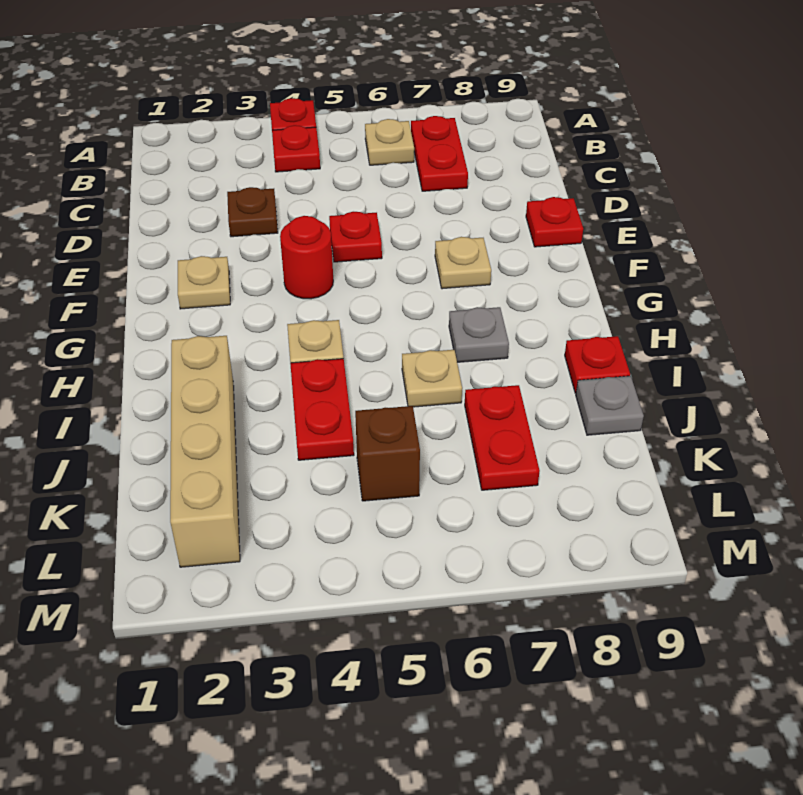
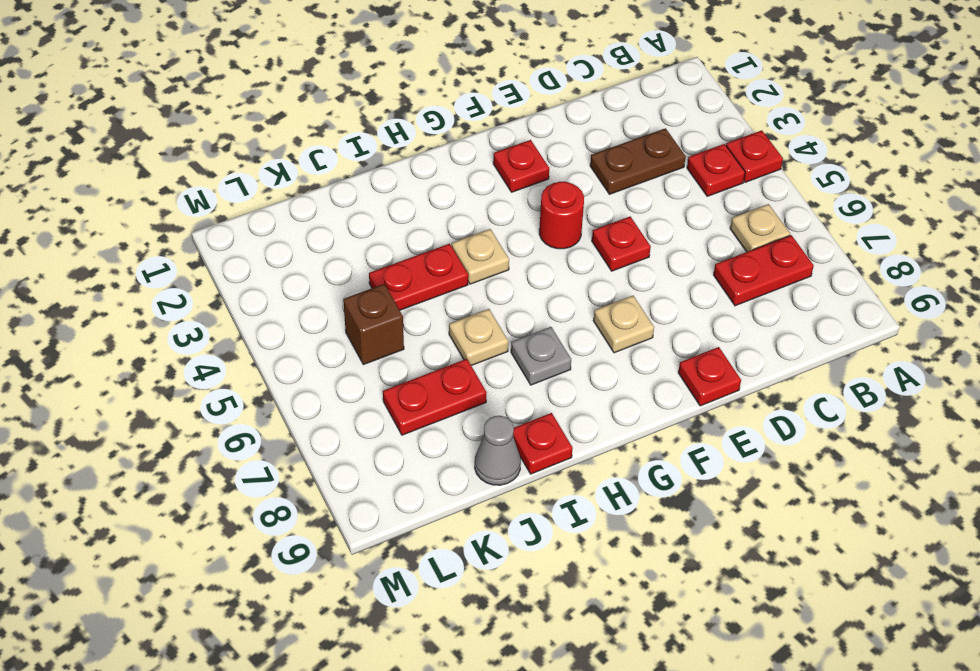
brown plate D3 level 1 -> brown plate C3:D3 level 1
tan plate F2 level 1 -> red plate F2 level 1
tan brick I2:L2 level 1 -> none
grey plate J9 level 1 -> grey cone J9 level 1

